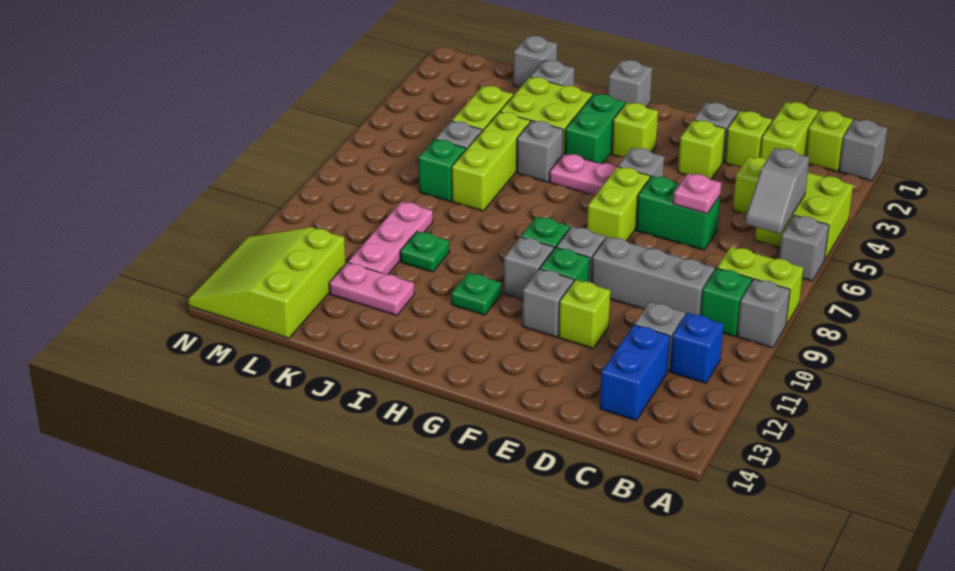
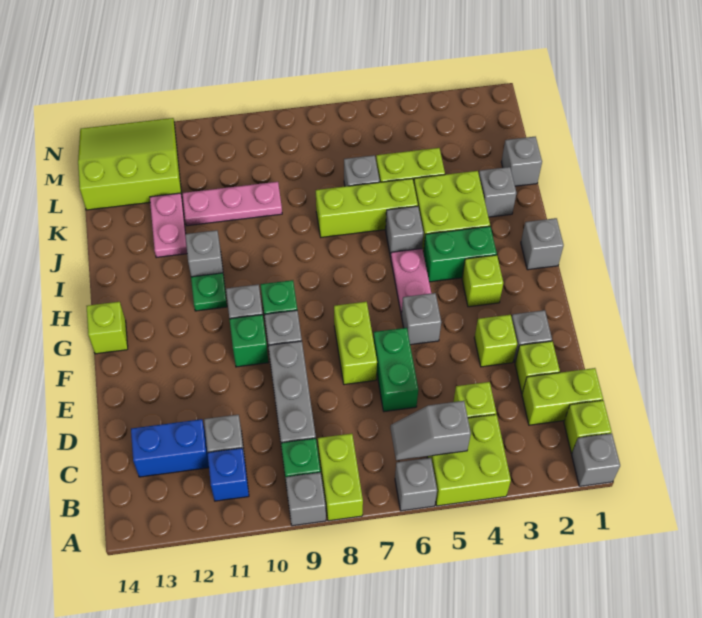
pink plate D6 level 2 -> none
lime brick E11 level 1 -> lime brick G14 level 1
lime brick F6:F7 level 1 -> lime brick E7:F7 level 1
grey brick F11 level 1 -> grey brick I11 level 1
green plate J10 level 1 -> none
green brick K7 level 1 -> none

